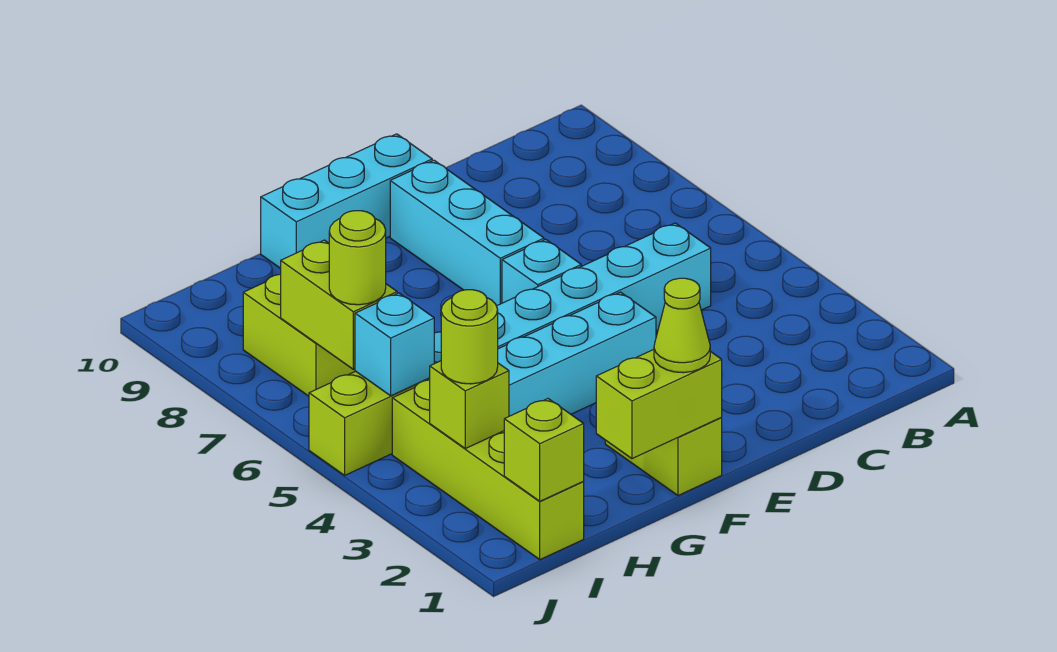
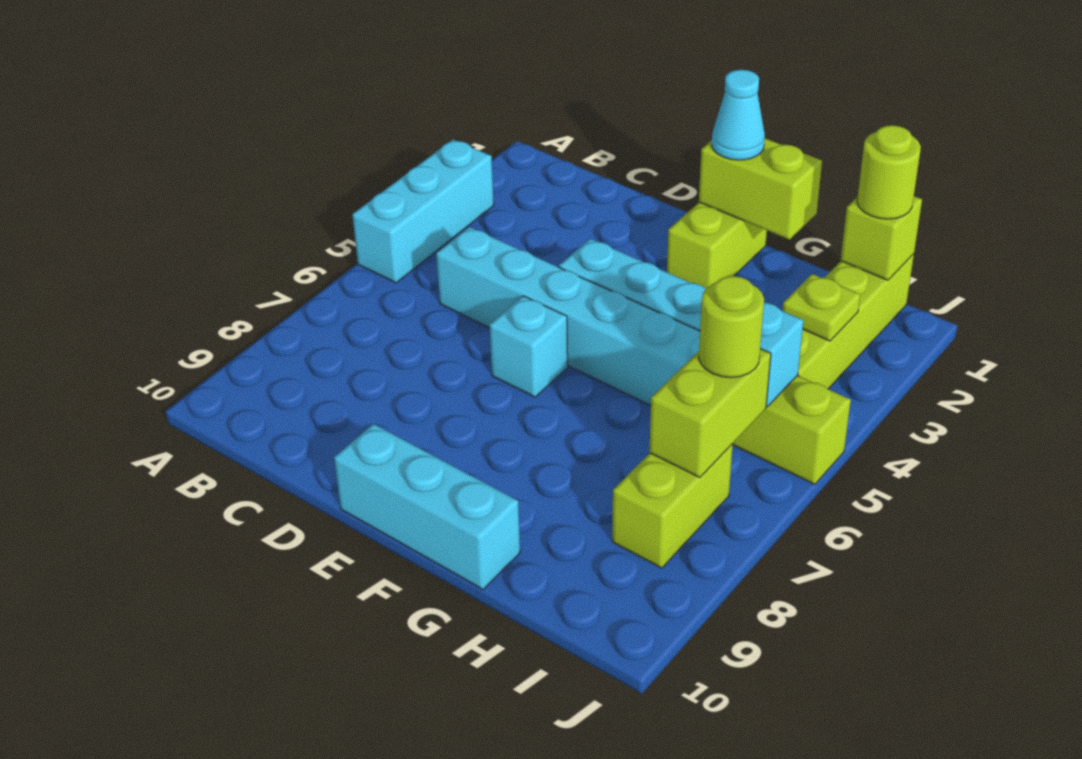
cyan brick E7:E9 level 1 -> cyan brick A3:A5 level 1
lime cone F1 level 3 -> cyan cone F1 level 3
lime brick I3 level 2 -> lime plate I3 level 2
lime round brick I3 level 3 -> lime round brick I1 level 3

